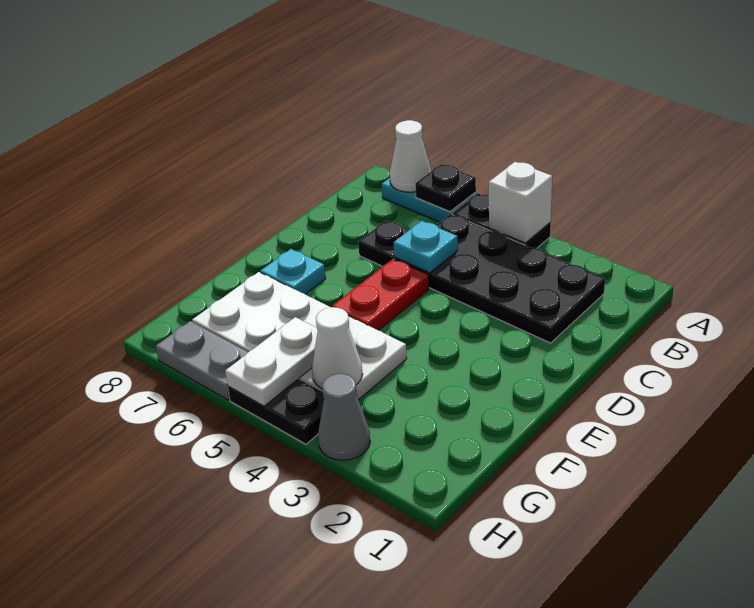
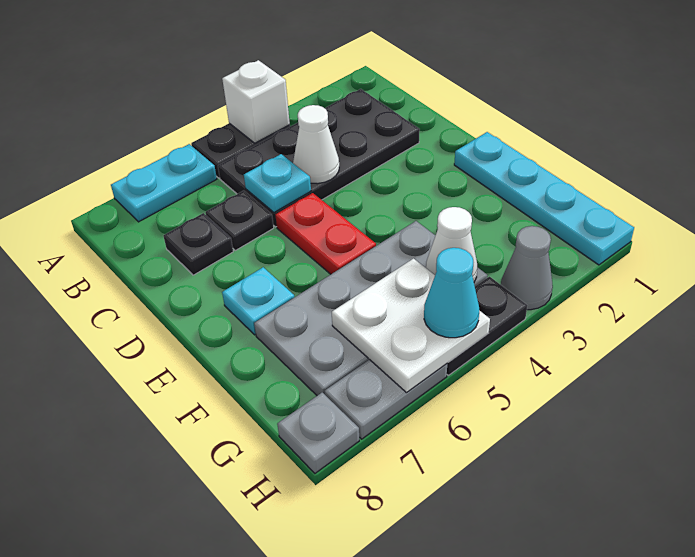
black plate A6 level 2 -> black plate C7 level 1
white cone A7 level 2 -> white cone C4 level 2
none -> cyan plate E1:H1 level 1
white plate F4:G7 level 1 -> grey plate F4:G7 level 1
white plate G5:H5 level 2 -> white plate G5:H6 level 2
none -> cyan cone H5 level 3
none -> grey plate H8 level 1

